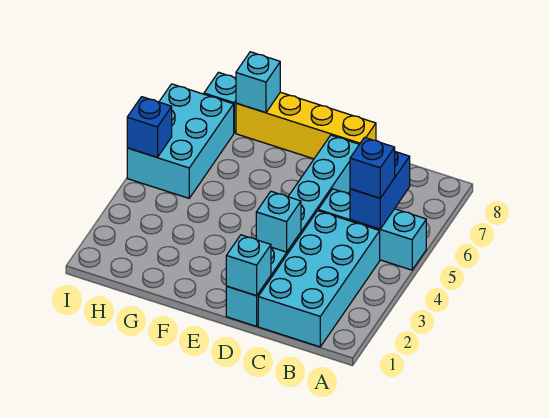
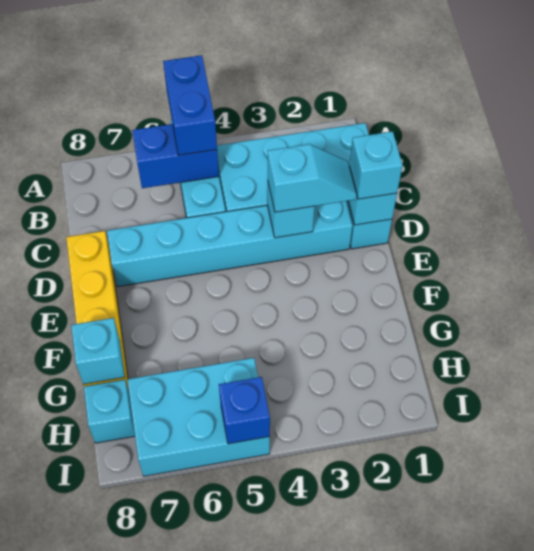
blue brick B5 level 3 -> blue brick A5:B5 level 3
none -> cyan brick D1 level 3
none -> cyan slope D2:D3 level 3 top 3

